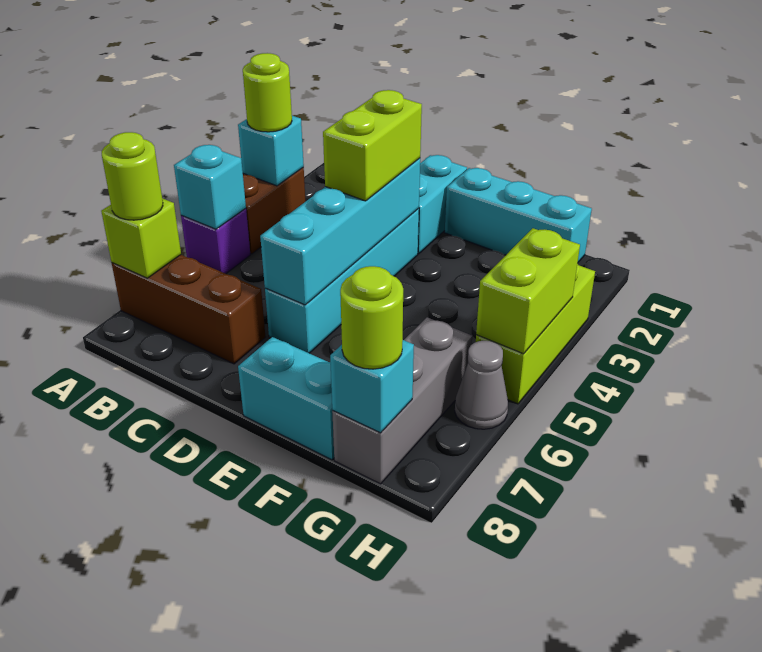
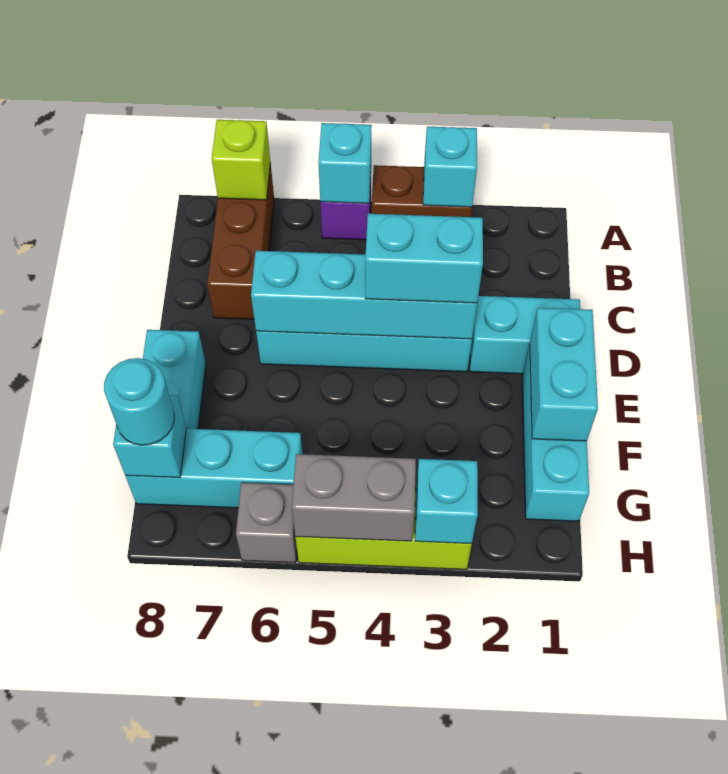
lime round brick A3 level 3 -> none
lime round brick A7 level 3 -> none
lime brick D3:D4 level 3 -> cyan brick D3:D4 level 3
none -> cyan brick E1:F1 level 2
grey brick G6:G8 level 1 -> cyan brick G6:G8 level 1
lime round brick G8 level 3 -> cyan round brick G8 level 3
none -> cyan brick H3 level 2
lime brick H4:H5 level 2 -> grey brick H4:H5 level 2
grey cone H6 level 1 -> grey brick H6 level 1

